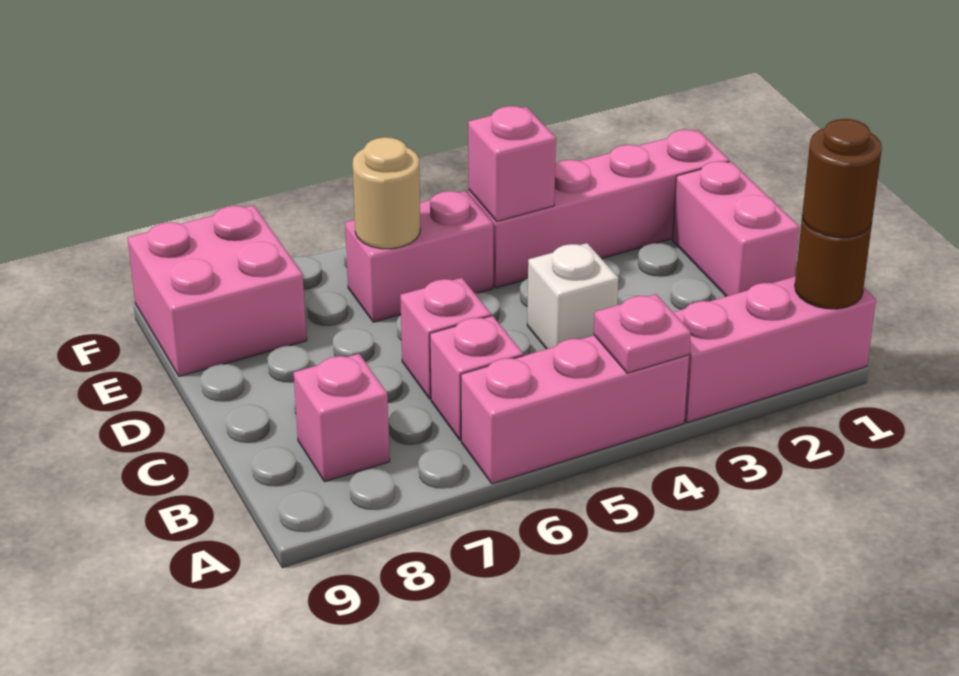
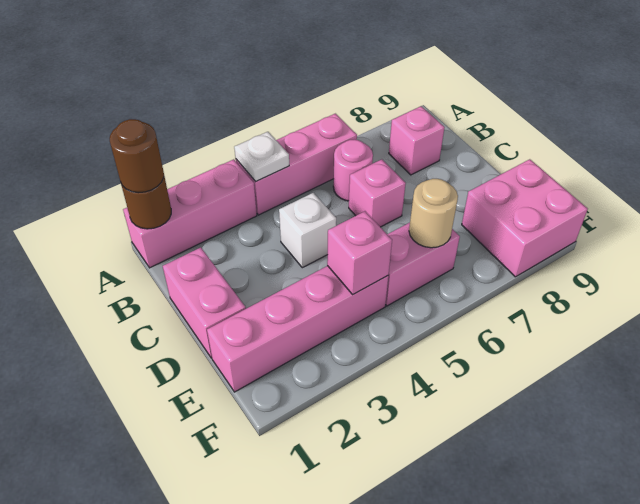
pink plate A4 level 2 -> white plate A4 level 2
pink brick B6 level 1 -> pink round brick B6 level 1

